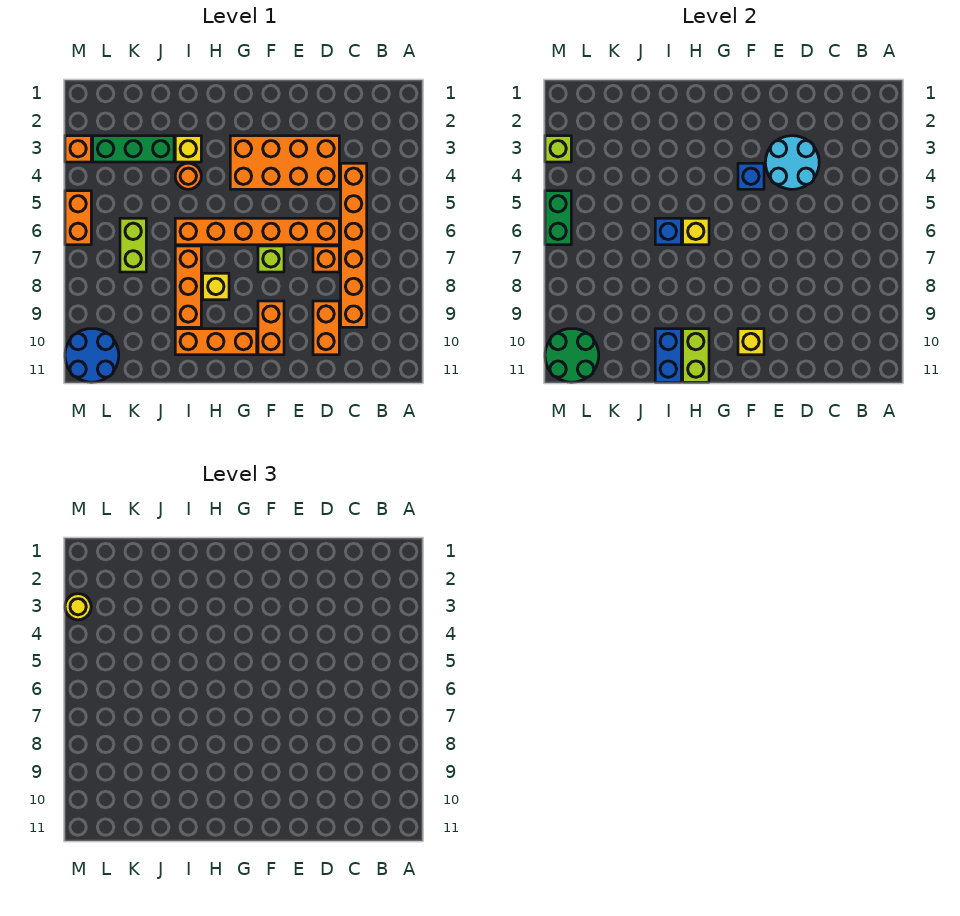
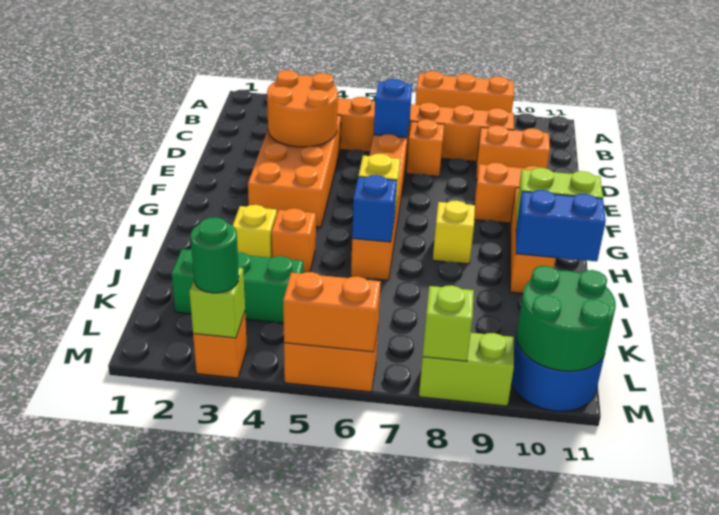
cyan round brick D3:E4 level 2 -> orange round brick D3:E4 level 2
blue brick F4 level 2 -> blue brick D6 level 2
lime brick F7 level 1 -> lime brick M8 level 2
yellow brick F10 level 2 -> none
orange round brick I4 level 1 -> orange brick I4 level 1
orange brick I7:I9 level 1 -> orange brick A7:A9 level 1
green brick J3:L3 level 1 -> green brick K2:K4 level 1
lime brick K6:K7 level 1 -> lime brick M8:M9 level 1
yellow round brick M3 level 3 -> green round brick M3 level 3
green brick M5:M6 level 2 -> orange brick M5:M6 level 2

